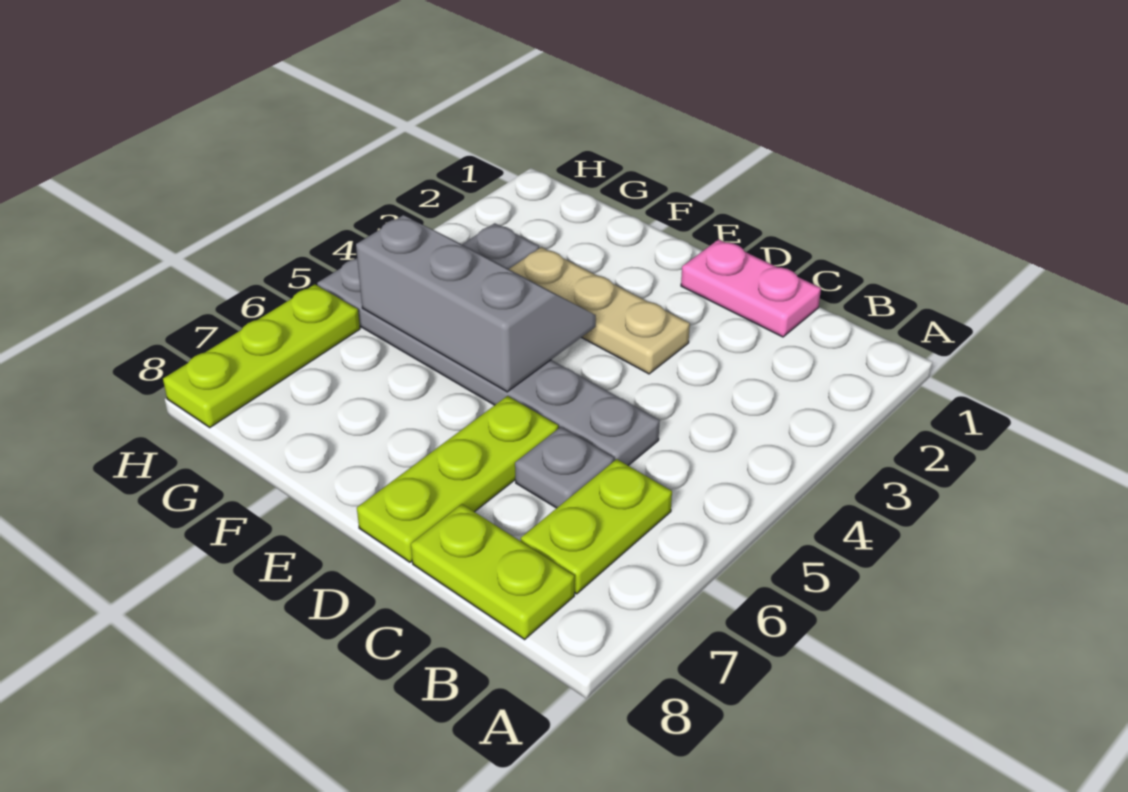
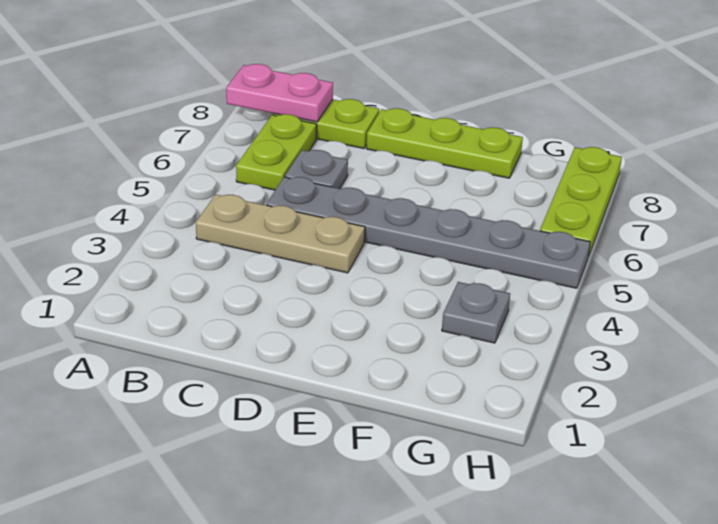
pink plate C1:D1 level 1 -> pink plate A8:B8 level 2
tan plate D3:F3 level 1 -> tan plate B4:D4 level 1
lime plate D6:D8 level 1 -> lime plate D8:F8 level 1
grey slope E4:G5 level 2 top 5 -> none

